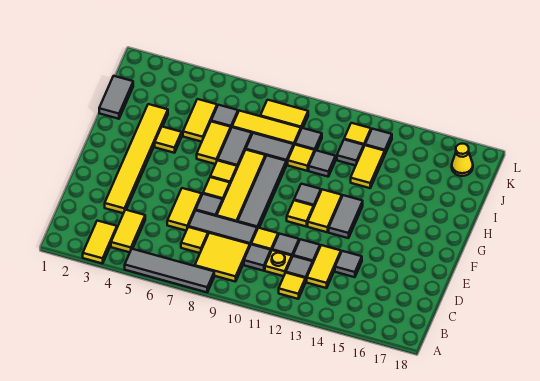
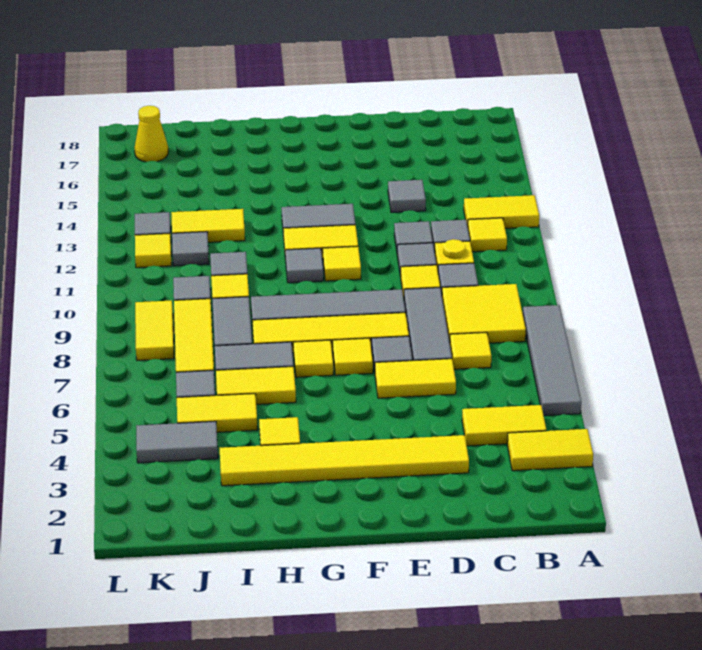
yellow tile C13:D13 level 1 -> yellow tile A13:B13 level 1
grey tile I1:J1 level 1 -> grey tile J4:K4 level 1

